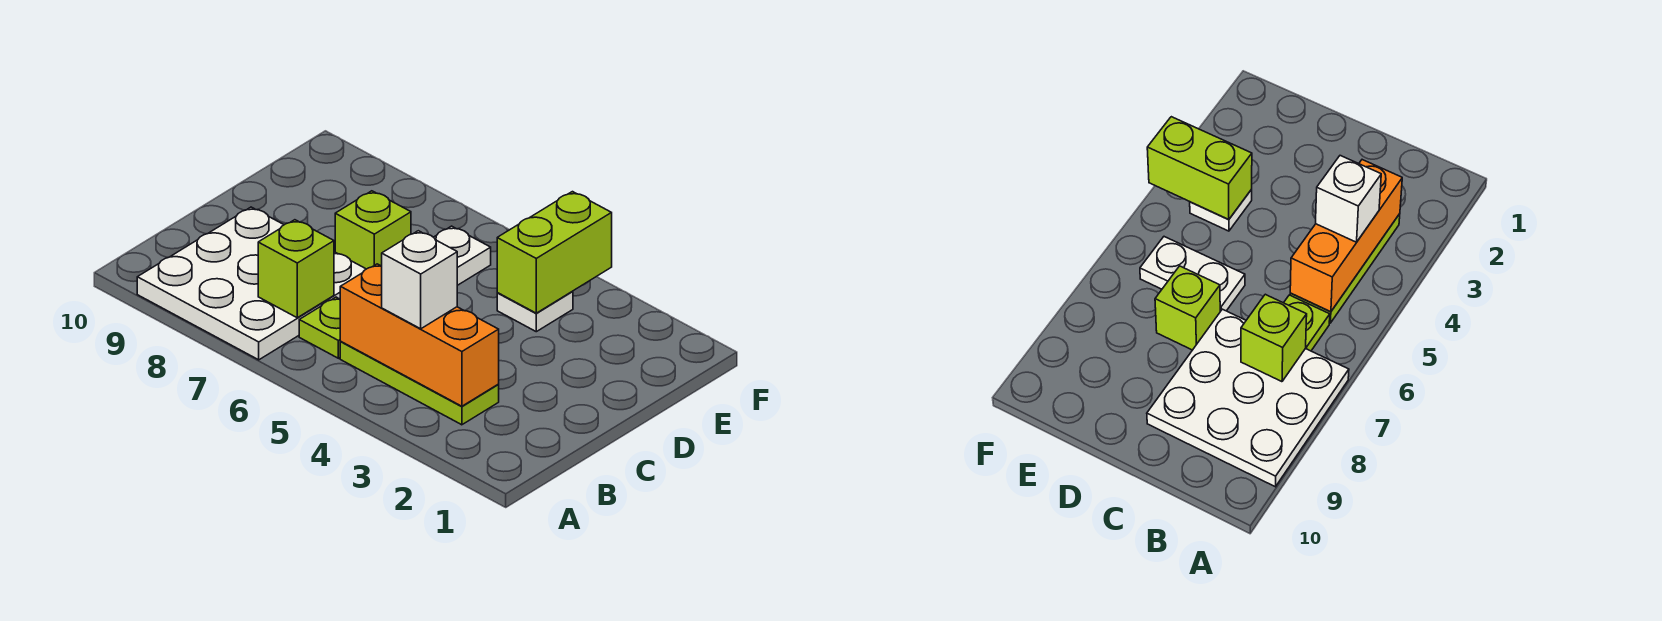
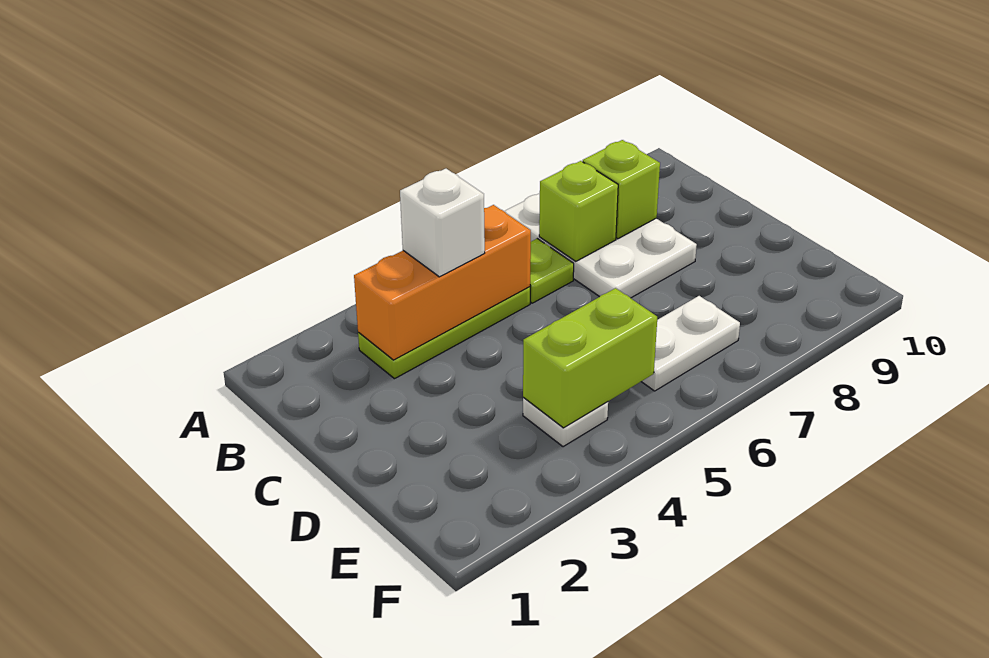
white plate A7:C9 level 1 -> white plate A7:C8 level 1
white plate D6:E6 level 1 -> white plate E6:E7 level 1
lime brick D7 level 1 -> lime brick B8 level 2
lime brick E4:F4 level 2 -> lime brick E4:E5 level 2

